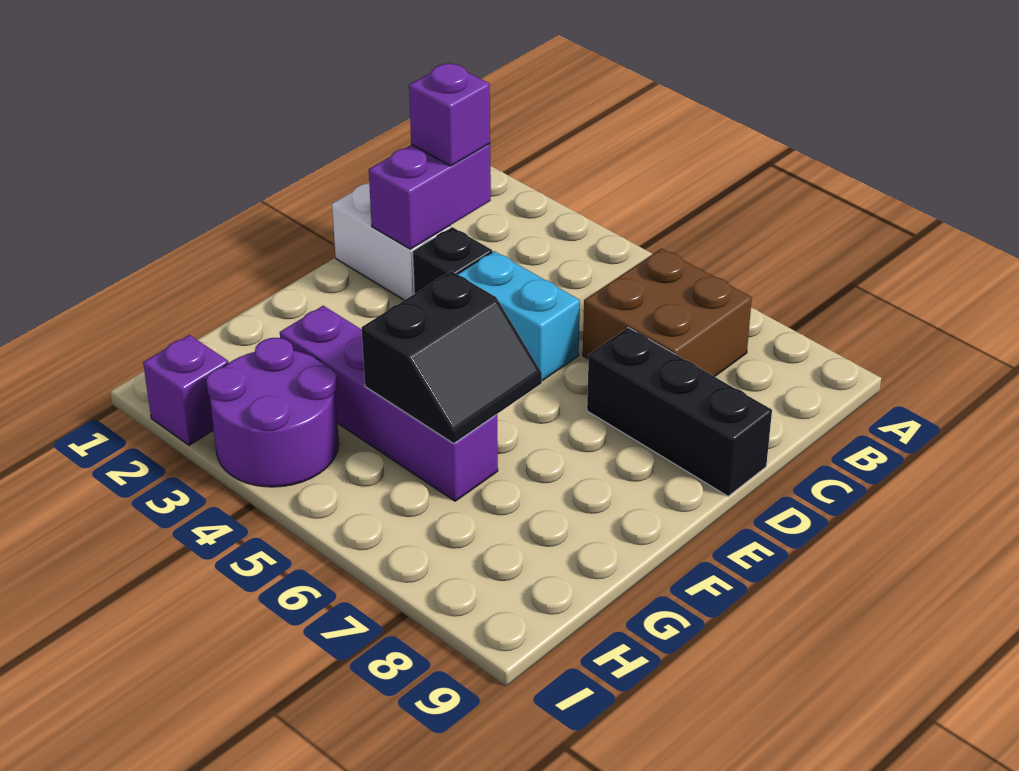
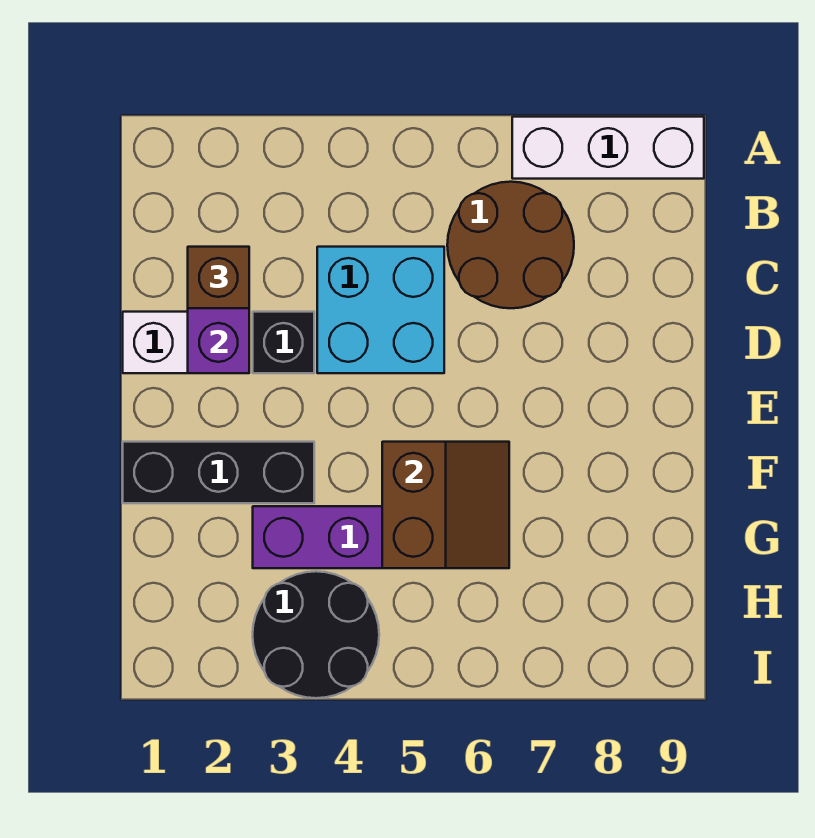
none -> white brick A7:A9 level 1
brown brick B6:C7 level 1 -> brown round brick B6:C7 level 1
purple brick C2 level 3 -> brown brick C2 level 3
cyan brick D4:D5 level 1 -> cyan brick C4:D5 level 1
black brick D7:D9 level 1 -> black brick F1:F3 level 1
black slope F5:G6 level 2 top 5 -> brown slope F5:G6 level 2 top 5
purple round brick H3:I4 level 1 -> black round brick H3:I4 level 1
purple brick I2 level 1 -> none

